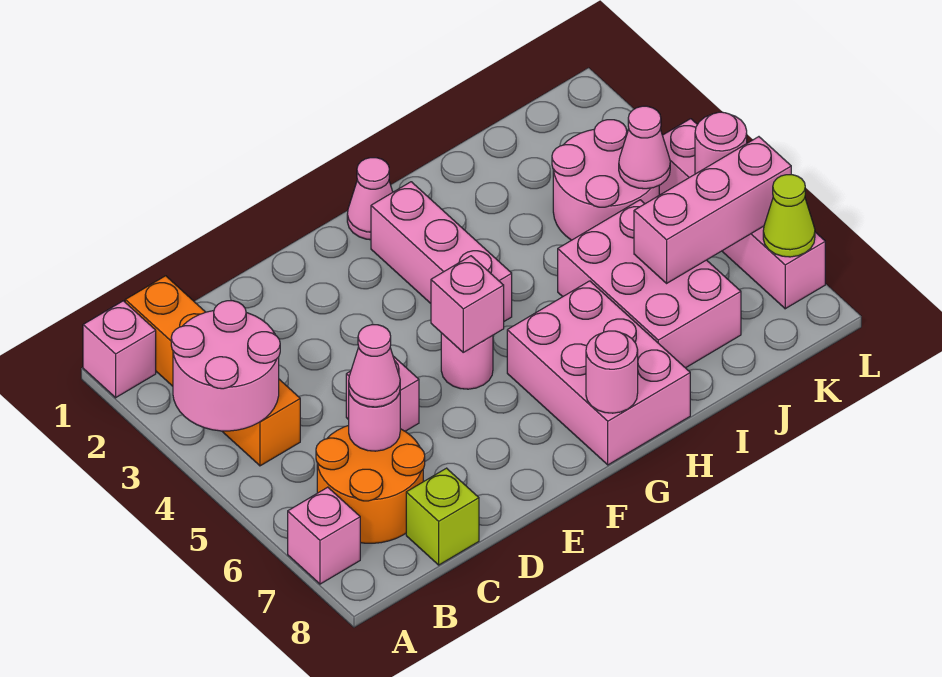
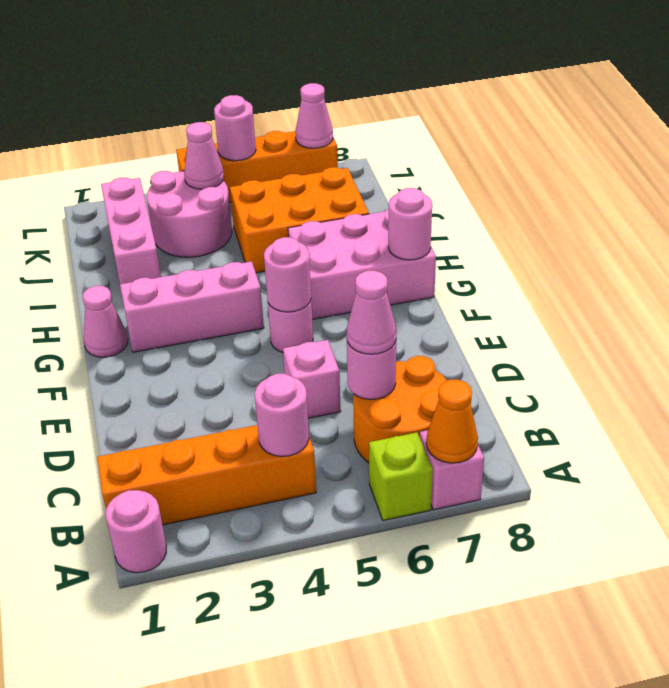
pink brick A1 level 1 -> pink round brick A1 level 1
pink round brick A3:B4 level 2 -> pink round brick B4 level 2
none -> orange cone A7 level 2
lime brick C8 level 1 -> lime brick A6 level 1
pink brick F5 level 2 -> pink round brick F5 level 2
pink brick I5:J7 level 1 -> orange brick I5:J7 level 1
pink brick J6:L6 level 2 -> pink brick I2:K2 level 1
pink brick L4:L7 level 1 -> orange brick L4:L7 level 1
lime cone L7 level 2 -> pink cone L7 level 2

